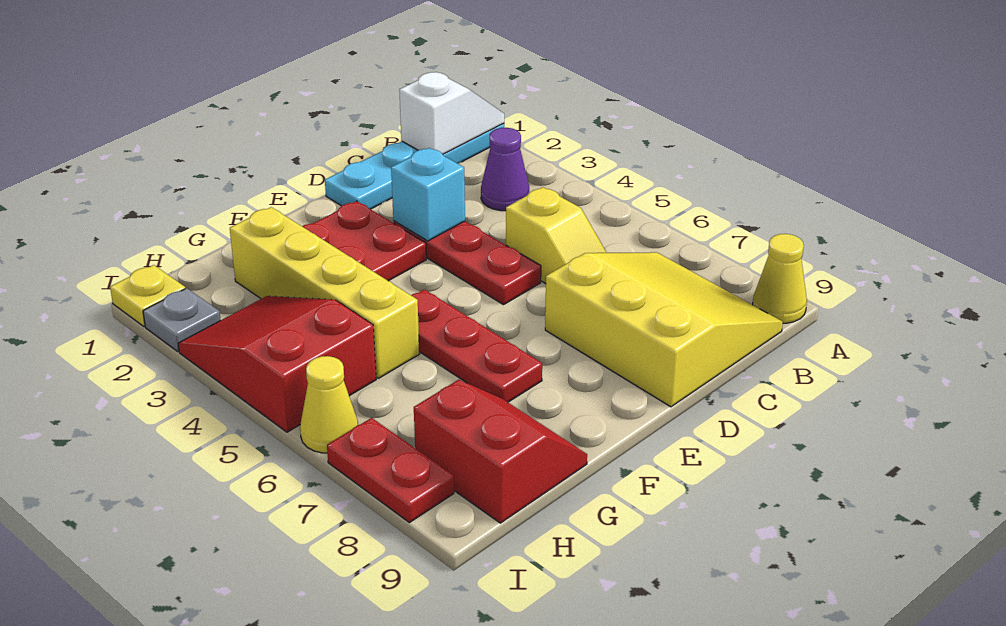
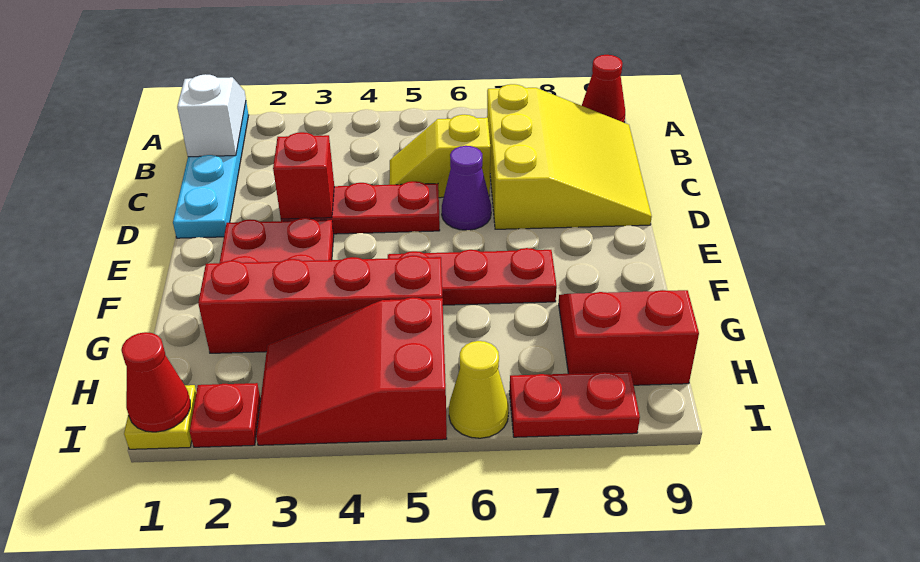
yellow cone A9 level 1 -> red cone A9 level 1
purple cone B3 level 1 -> purple cone D6 level 1
yellow slope B7:D9 level 1 top D -> yellow slope B7:D9 level 1 top 7
yellow slope C5:C6 level 1 top 5 -> yellow slope C5:C6 level 1 top 6
cyan brick D3 level 2 -> red brick D3 level 2
yellow brick G2:G5 level 1 -> red brick G2:G5 level 1
none -> red cone I1 level 2
grey plate I2 level 1 -> red plate I2 level 1

